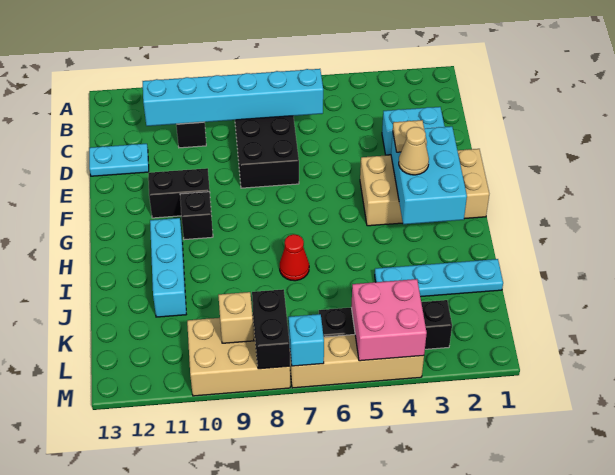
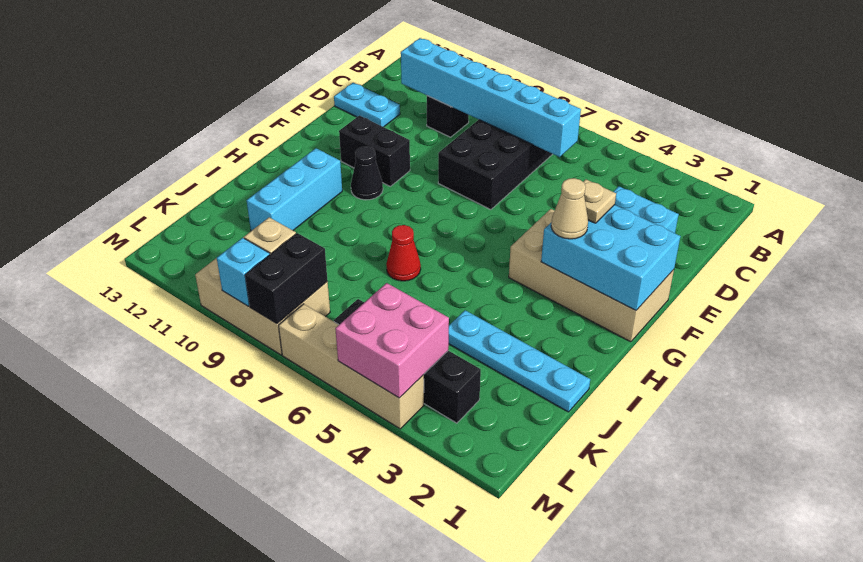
cyan brick F2:H3 level 2 -> cyan brick F1:G3 level 2
black brick G10 level 1 -> black cone G10 level 1
cyan brick M7 level 2 -> cyan brick M9 level 2

